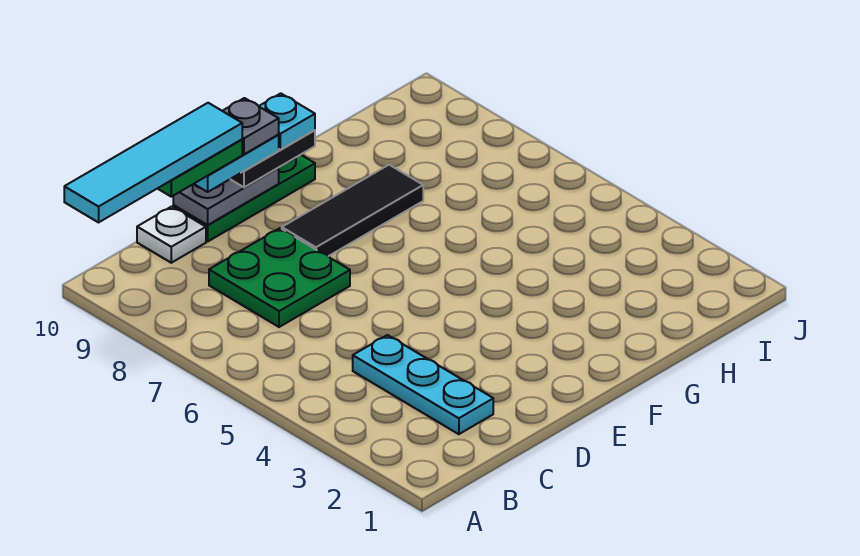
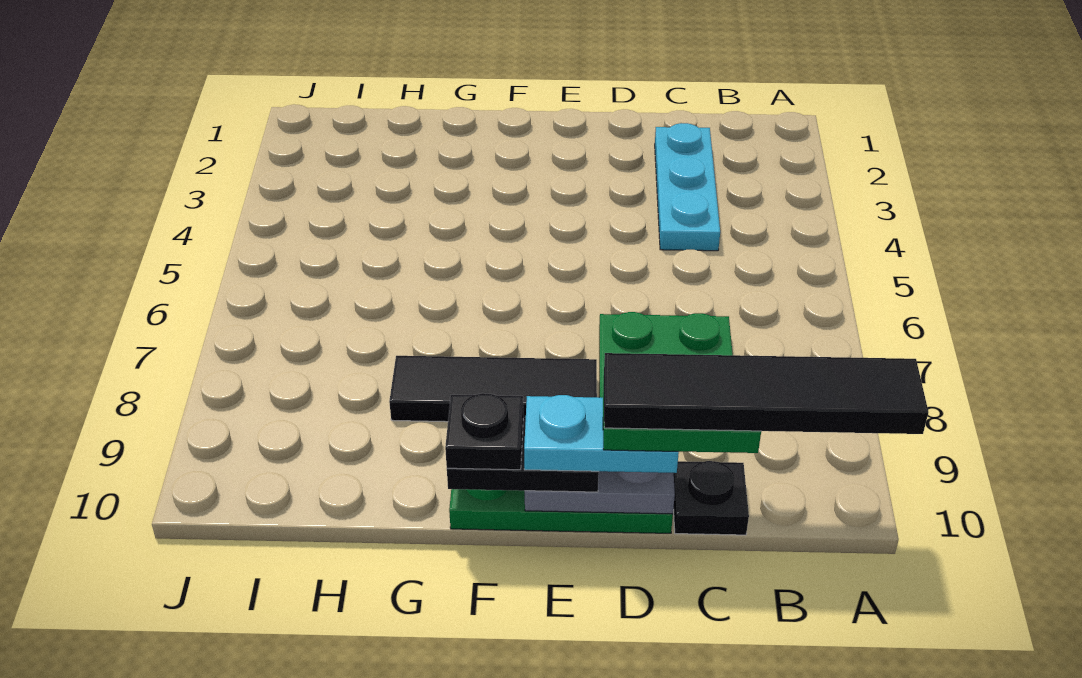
cyan tile A10:D10 level 6 -> black tile A10:D10 level 6
white plate C10 level 1 -> black plate C10 level 1
grey plate E10 level 5 -> none
cyan plate F10 level 4 -> black plate F10 level 4

